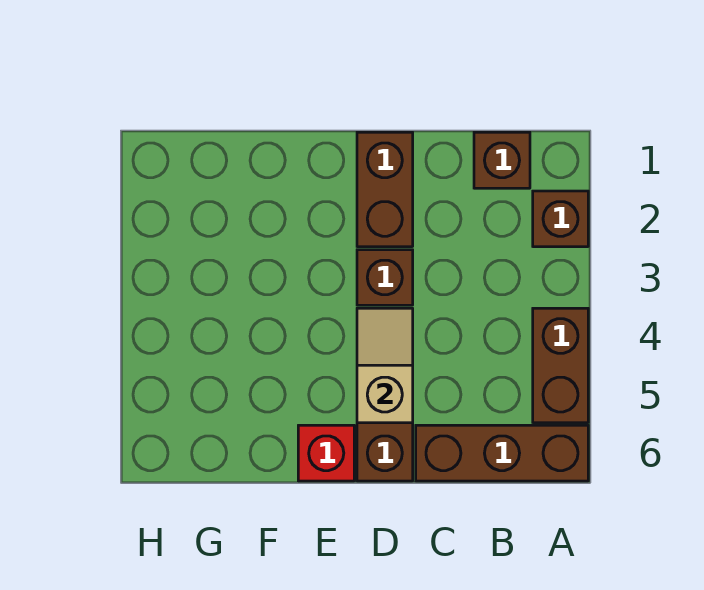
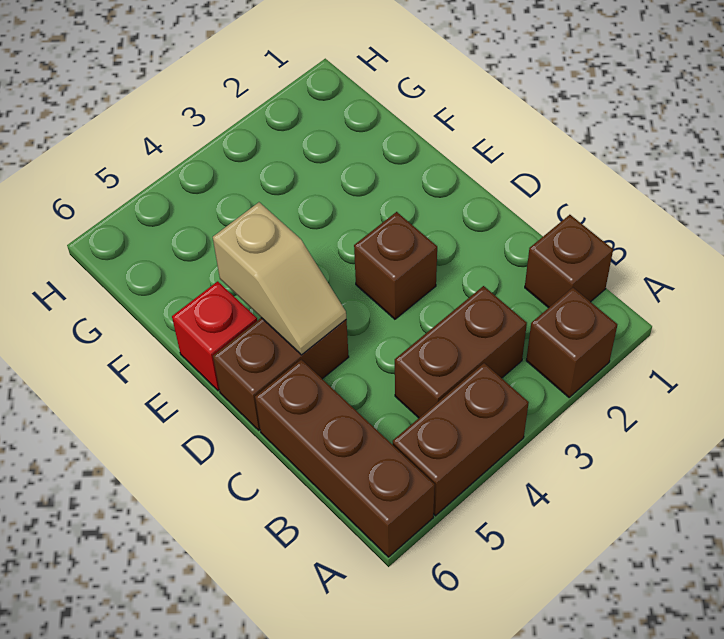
brown brick D1:D2 level 1 -> brown brick B3:B4 level 1
tan slope D4:D5 level 2 top 5 -> tan slope D5:E5 level 2 top E

